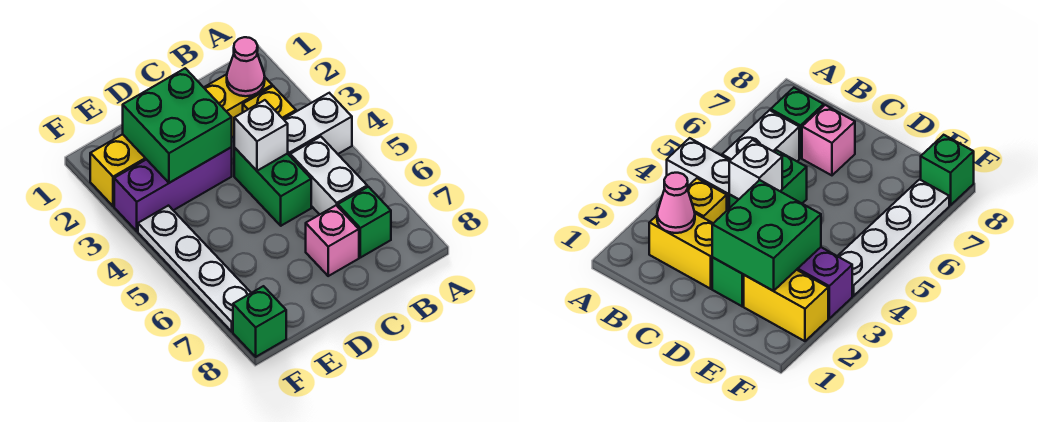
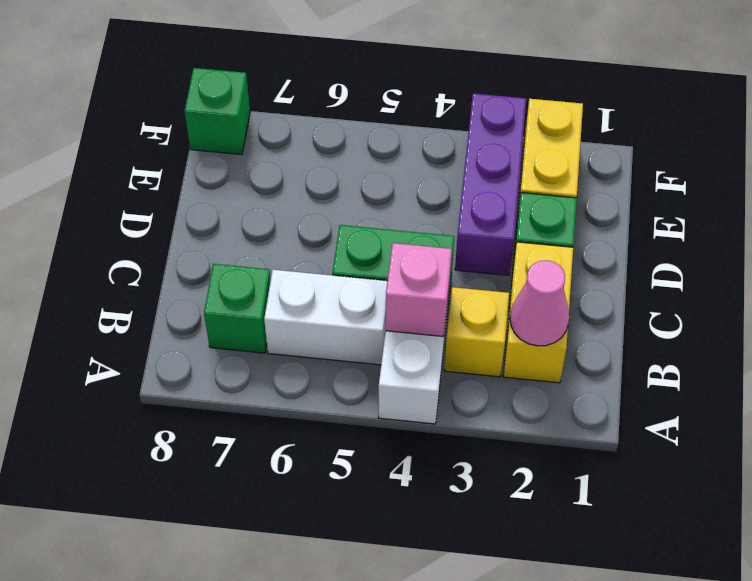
white brick C4 level 2 -> none
pink brick C7 level 1 -> pink brick B4 level 2
green brick D2:E3 level 2 -> none
white plate F4:F7 level 1 -> none

